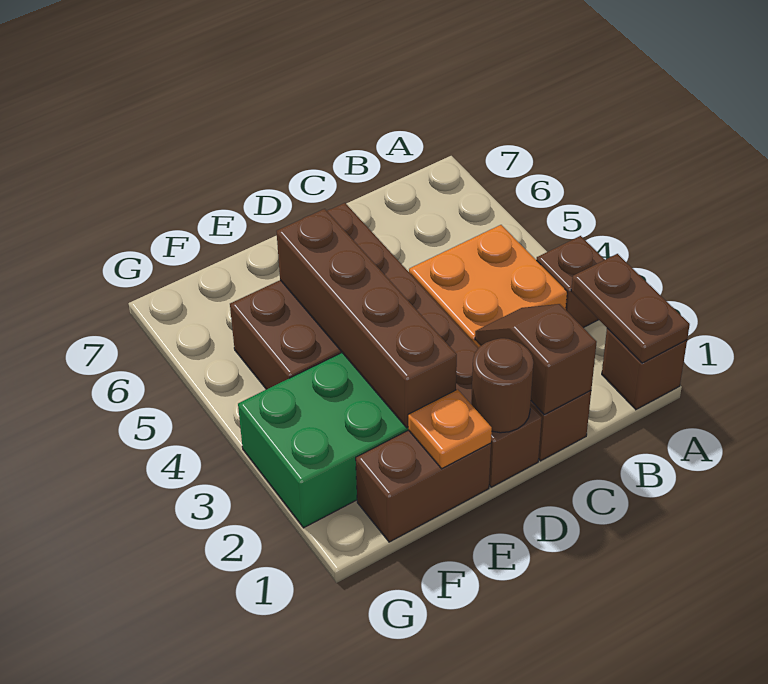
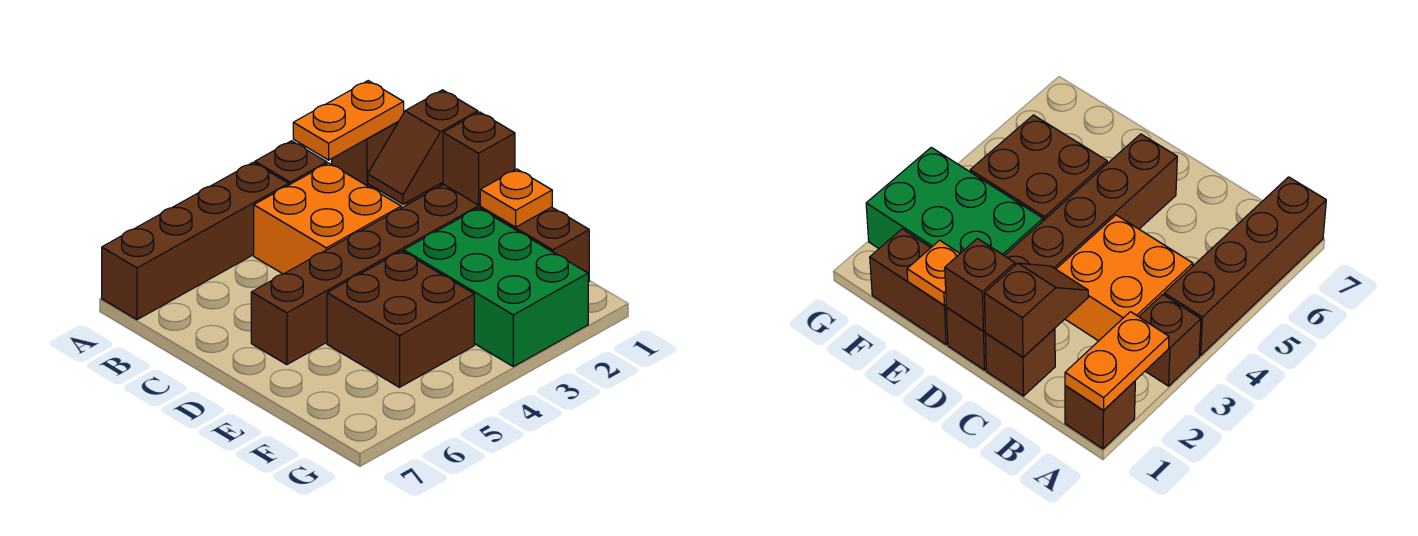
brown plate A1:A2 level 2 -> orange plate A1:A2 level 2
brown round brick D1 level 2 -> brown brick D1 level 2
brown brick E2:E5 level 2 -> brown brick A4:A7 level 1

